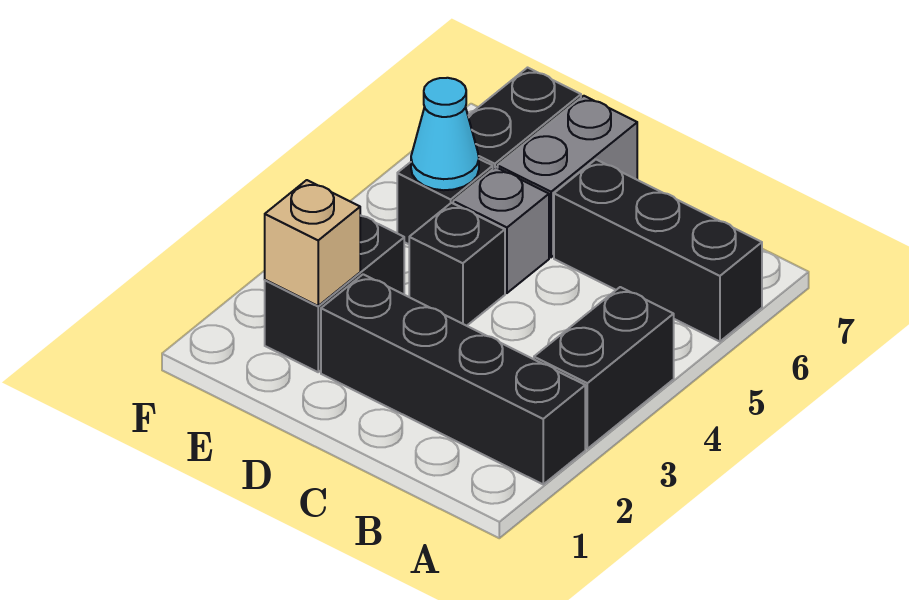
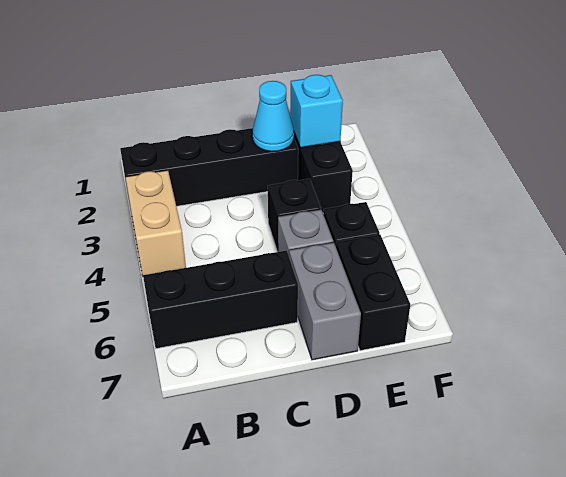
black brick A3:A4 level 1 -> tan brick A3:A4 level 1
tan brick E2 level 2 -> cyan brick E2 level 2
cyan cone E5 level 2 -> cyan cone D2 level 2

